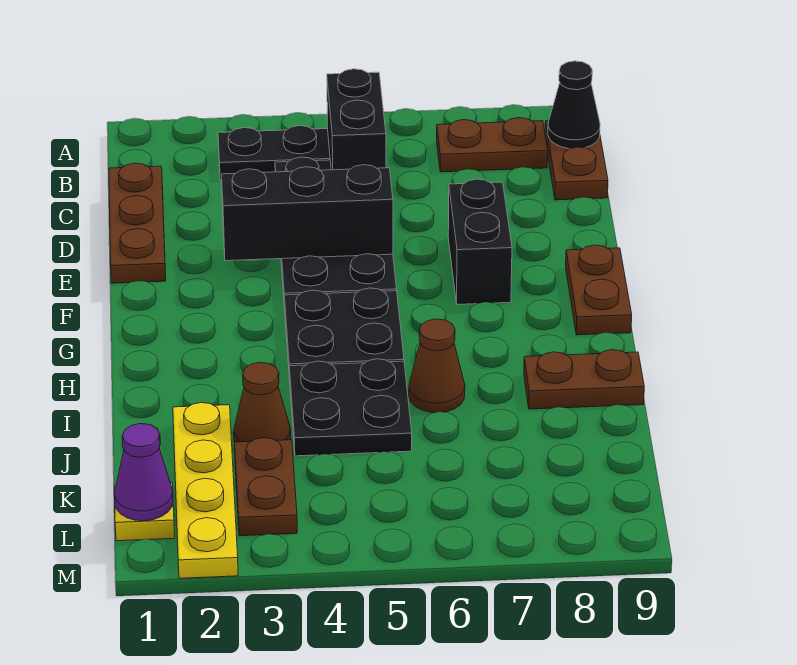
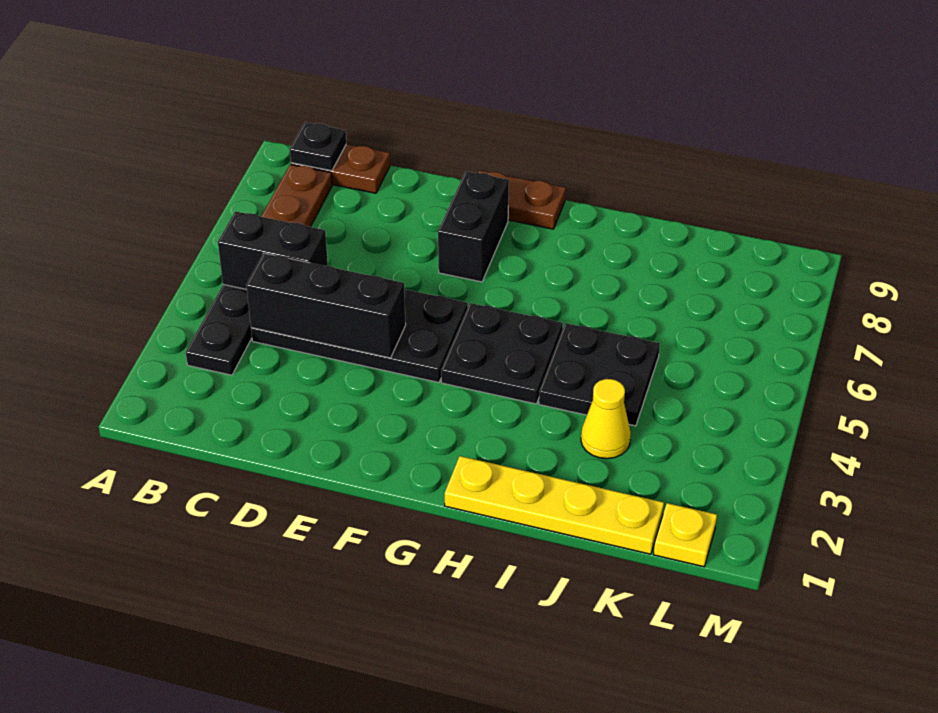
black cone B9 level 2 -> black plate B9 level 2
brown plate C1:E1 level 1 -> none
black brick E3:E5 level 2 -> black brick C4:E4 level 2
black brick E7:F7 level 1 -> black brick F7:F8 level 1
brown cone I6 level 1 -> none
brown plate I8:I9 level 1 -> none
yellow plate J2:M2 level 1 -> yellow plate H1:K1 level 1
brown cone J3 level 1 -> yellow cone J3 level 1
brown plate K3:L3 level 1 -> none
purple cone L1 level 2 -> none

